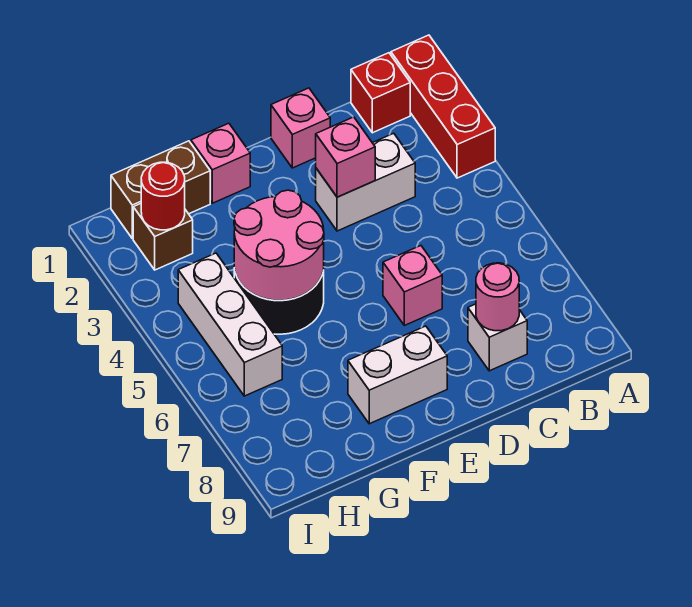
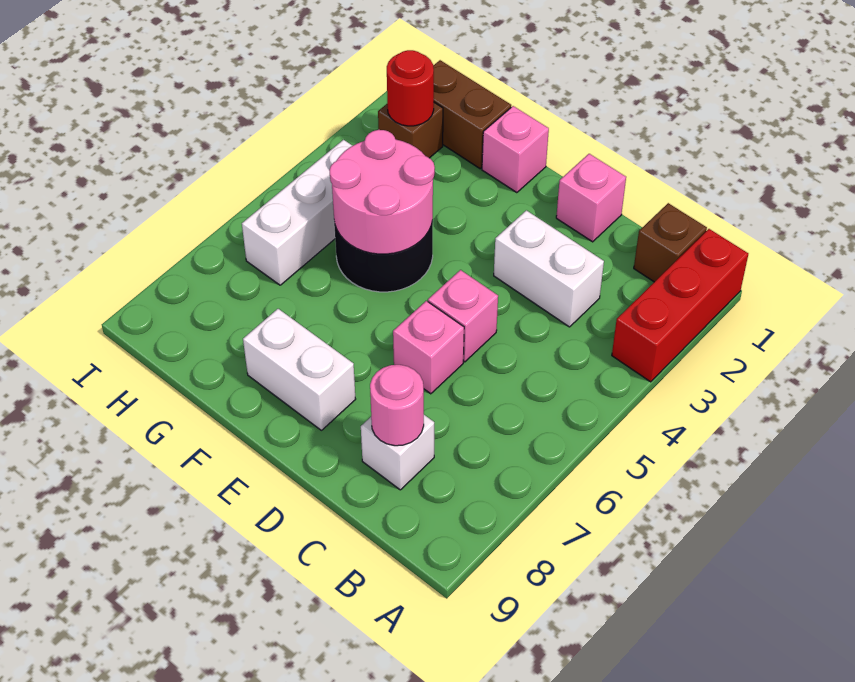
red brick B1 level 1 -> brown brick B1 level 1
pink brick D3 level 2 -> pink brick D5 level 1

